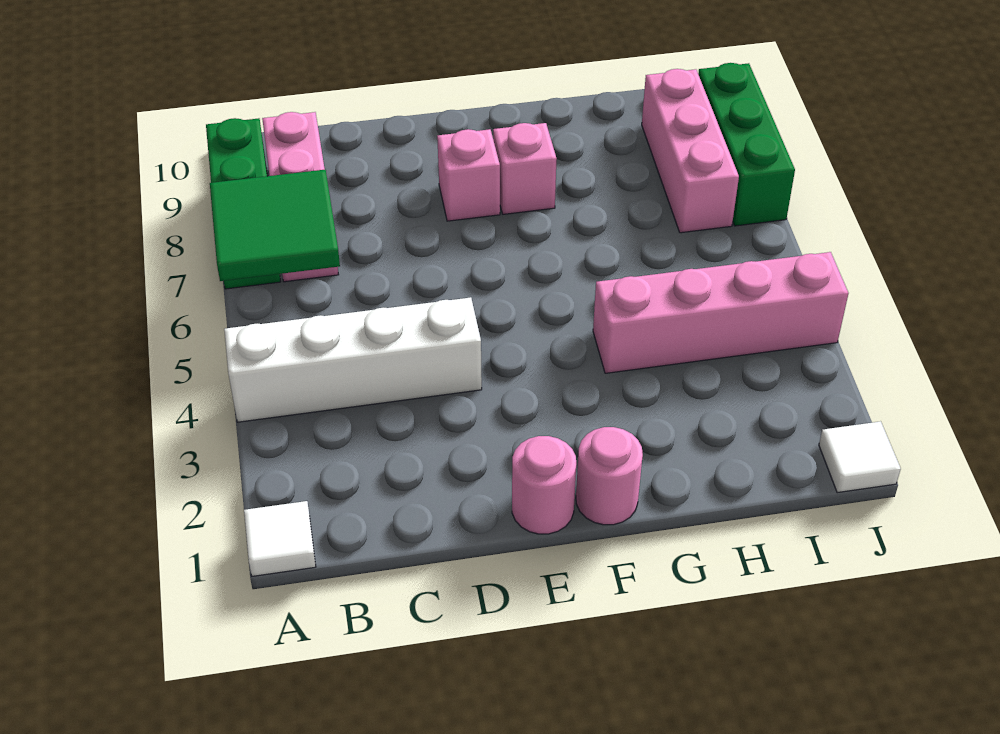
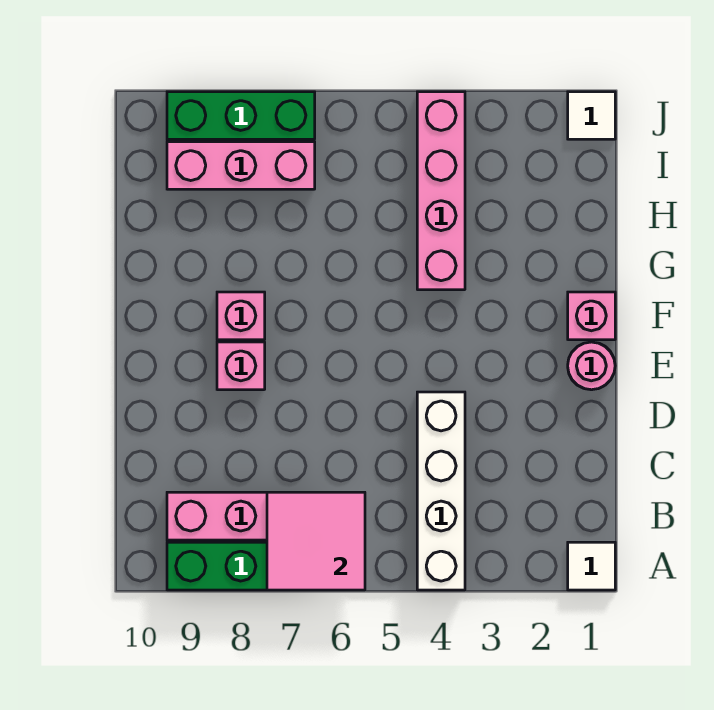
green tile A6:B7 level 2 -> pink tile A6:B7 level 2
pink round brick F1 level 1 -> pink brick F1 level 1

